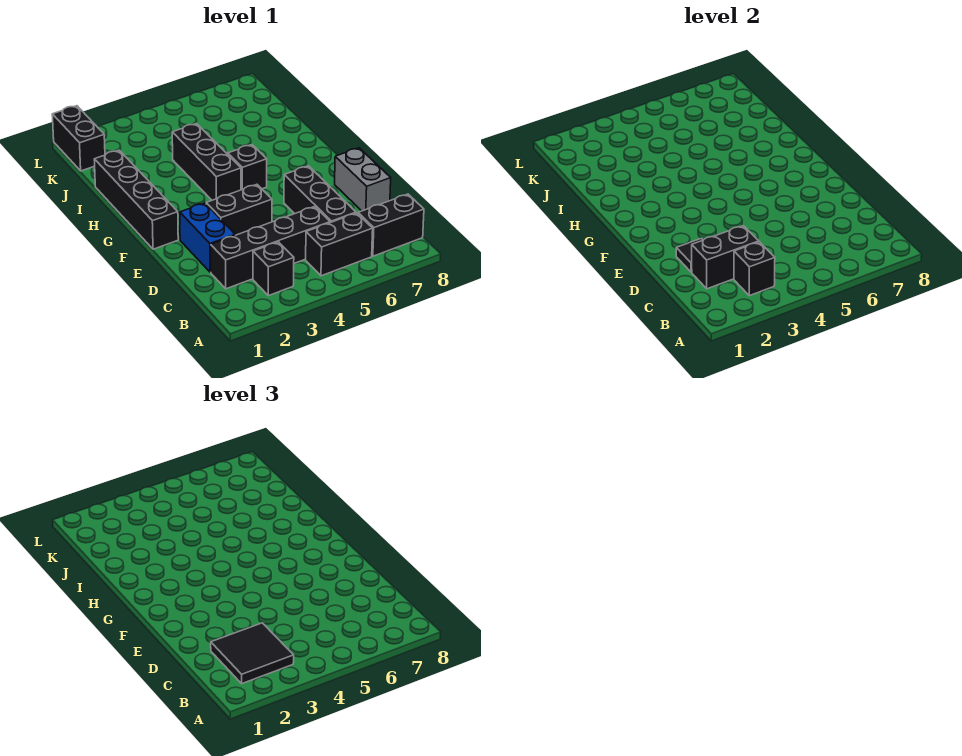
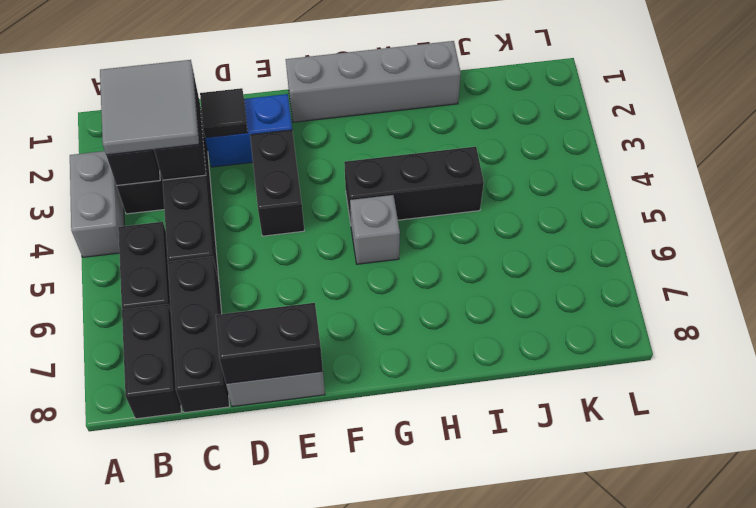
none -> grey brick A3:A4 level 1
black tile B2:C3 level 3 -> grey tile B2:C3 level 3
black brick C6:E6 level 1 -> black brick C6:C8 level 1
black brick F1:I1 level 1 -> grey brick F1:I1 level 1
black brick G5 level 1 -> grey brick G5 level 1
black brick K1:L1 level 1 -> black brick D8:E8 level 2

